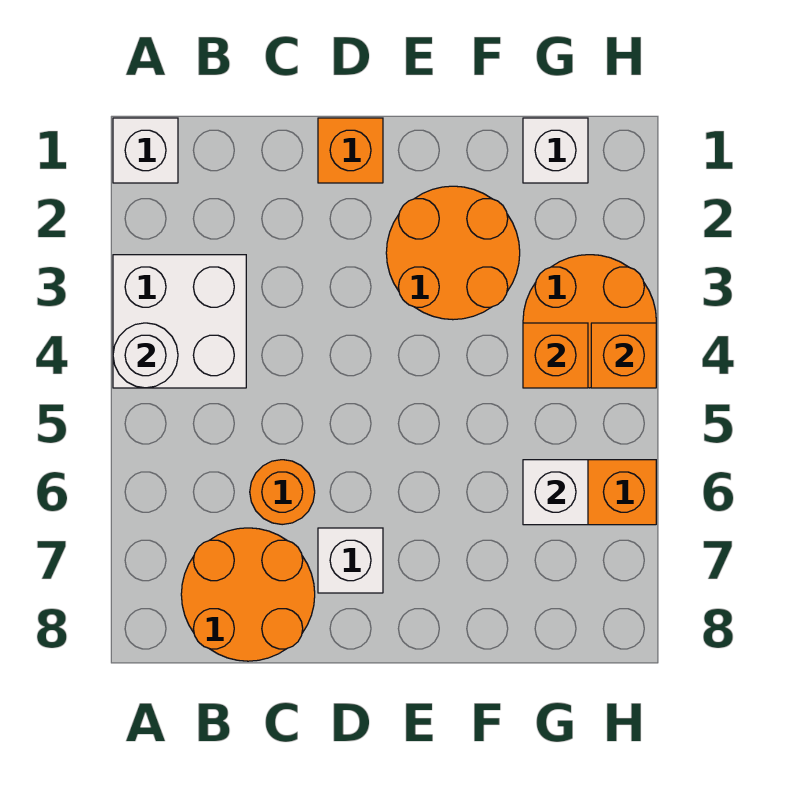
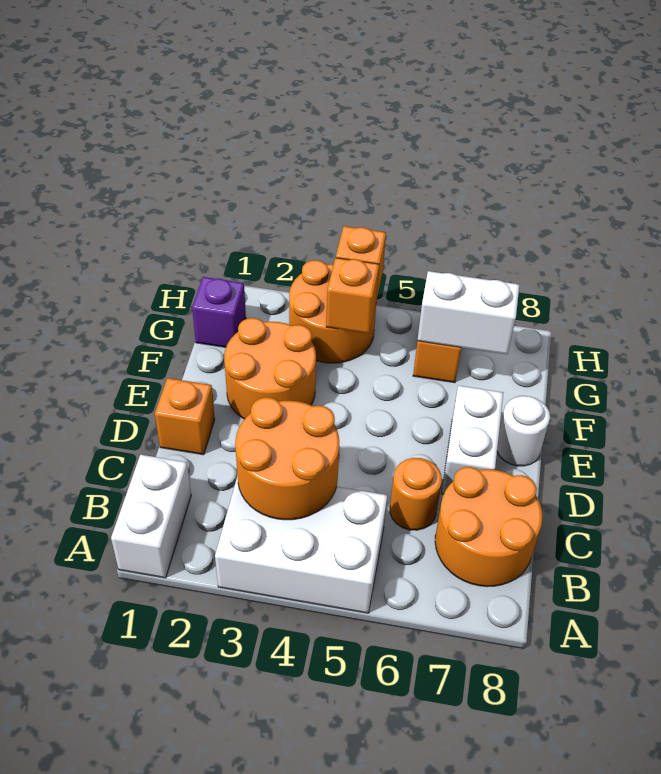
white brick A1 level 1 -> white brick A1:B1 level 1
white brick A3:B4 level 1 -> white brick A3:B5 level 1
white round brick A4 level 2 -> white round brick E8 level 1
none -> orange round brick B3:C4 level 2
white brick D7 level 1 -> white brick D7:E7 level 1
white brick G1 level 1 -> purple brick G1 level 1
white brick G6 level 2 -> white brick G6:G7 level 2

